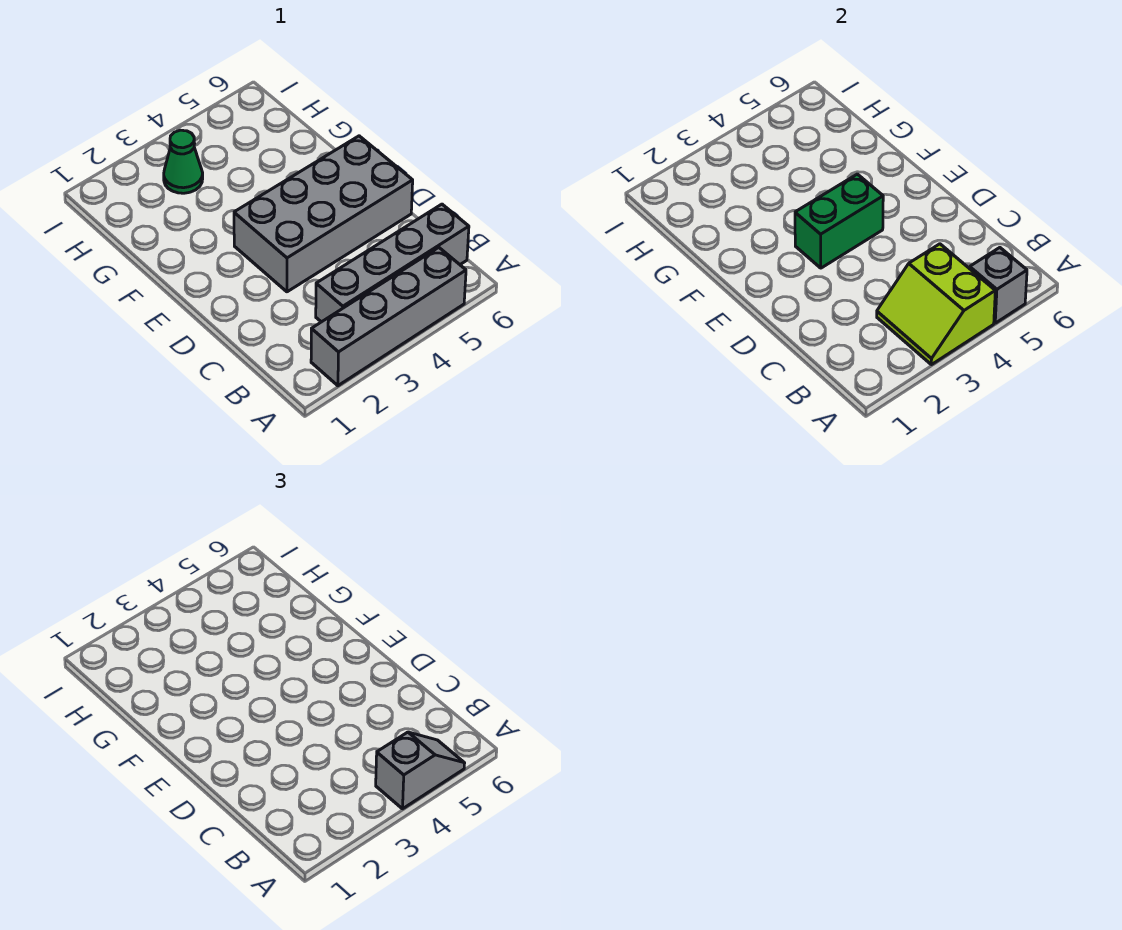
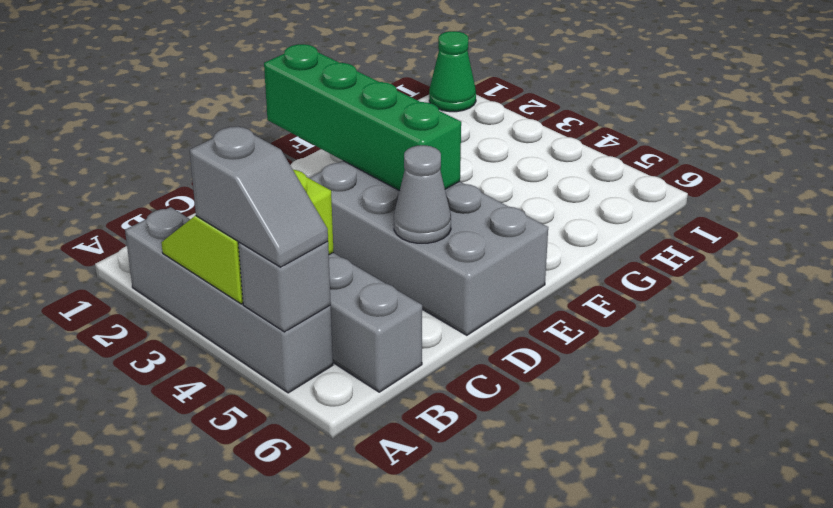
none -> grey cone D5 level 2
green brick E3:E4 level 2 -> green brick E1:E4 level 2
green cone H3 level 1 -> green cone I1 level 1

